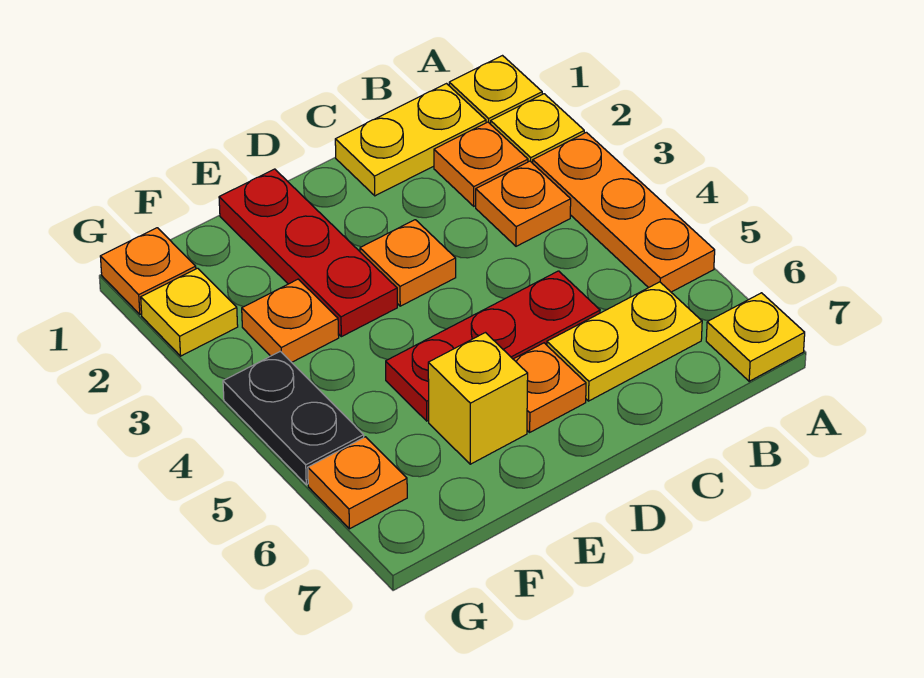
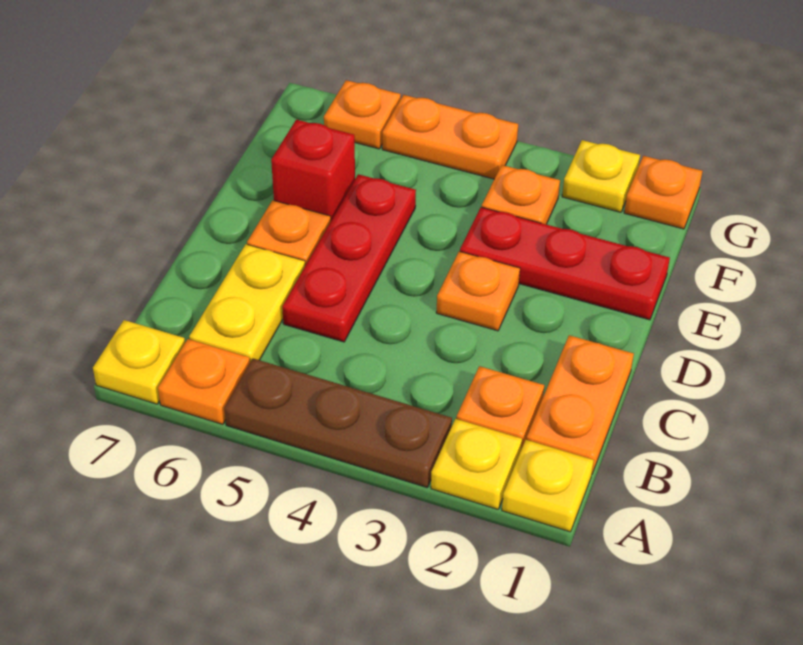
orange plate A3:A5 level 1 -> brown plate A3:A5 level 1
yellow plate B1:C1 level 1 -> orange plate B1:C1 level 1
orange plate B3 level 1 -> orange plate A6 level 1
yellow brick E6 level 1 -> red brick E6 level 1
black plate G4:G5 level 1 -> orange plate G4:G5 level 1

